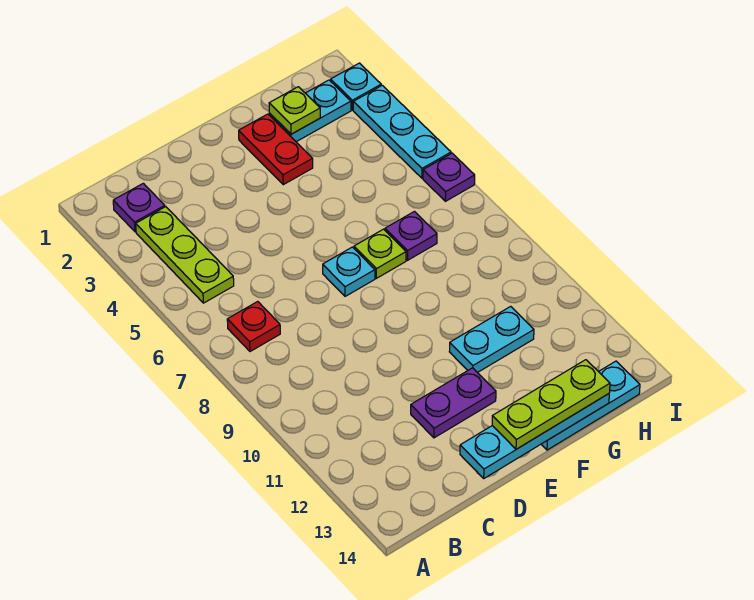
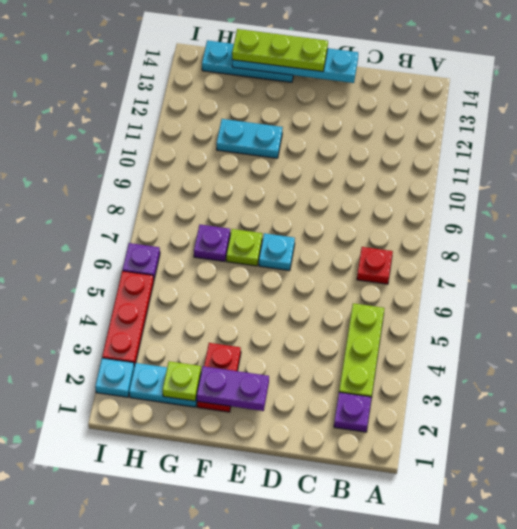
purple plate D12:E12 level 1 -> purple plate E2:F2 level 2
cyan plate I3:I5 level 1 -> red plate I3:I5 level 1

